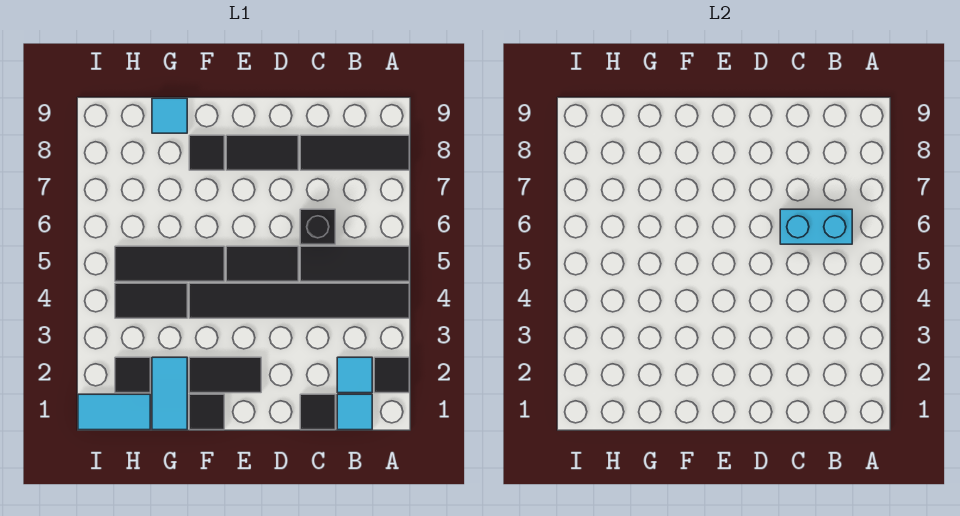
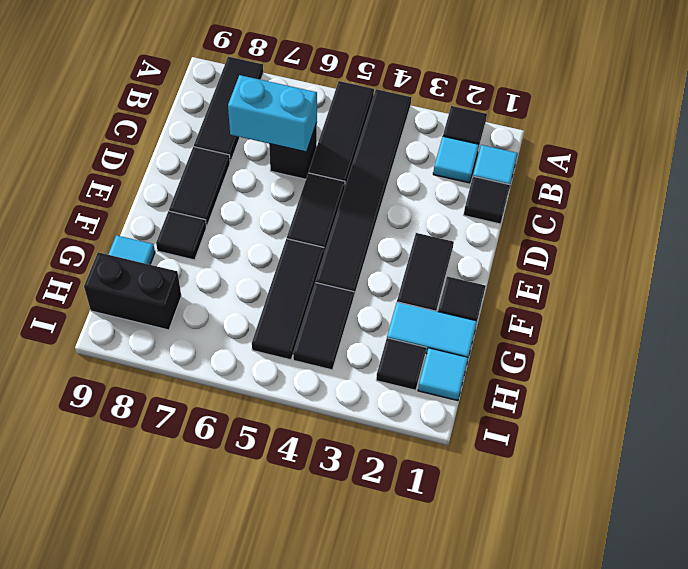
cyan brick B6:C6 level 2 -> cyan brick C6:C7 level 2
cyan tile H1:I1 level 1 -> cyan tile H1 level 1
none -> black brick H8:H9 level 1

